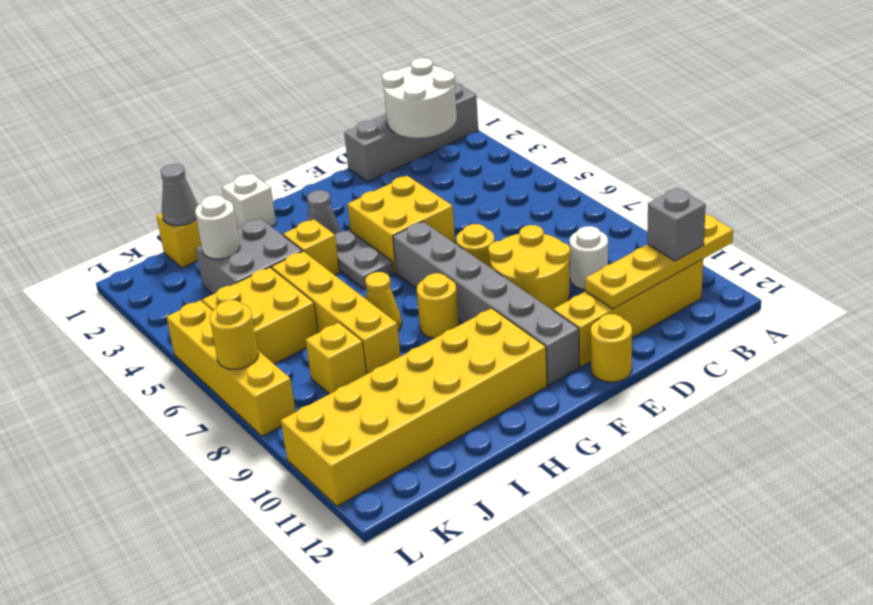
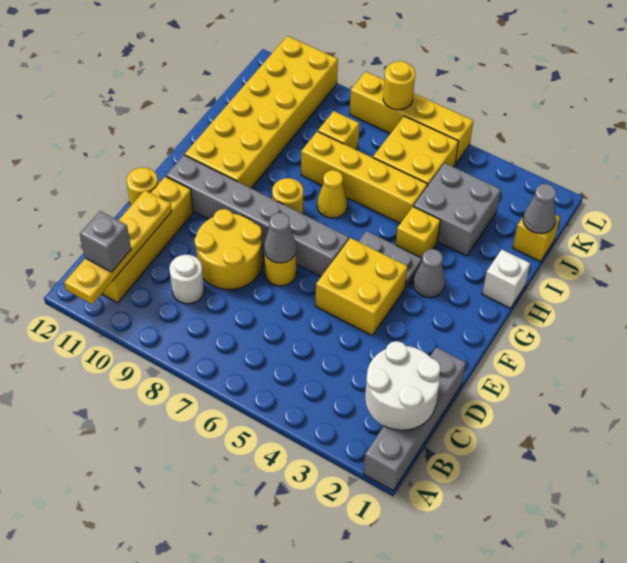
none -> grey cone E7 level 2
white round brick J3 level 2 -> none

